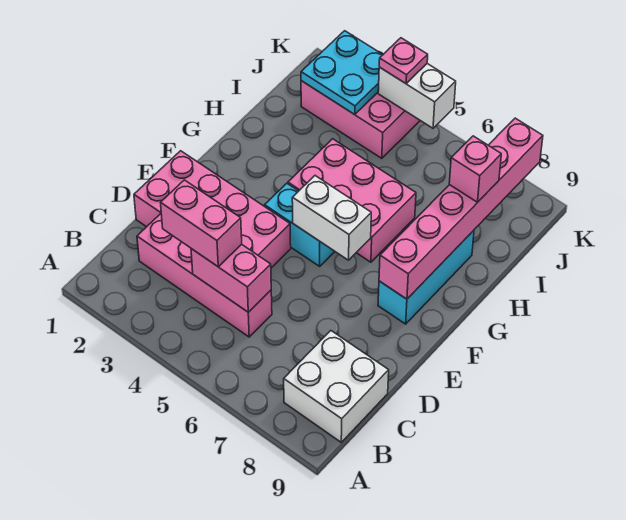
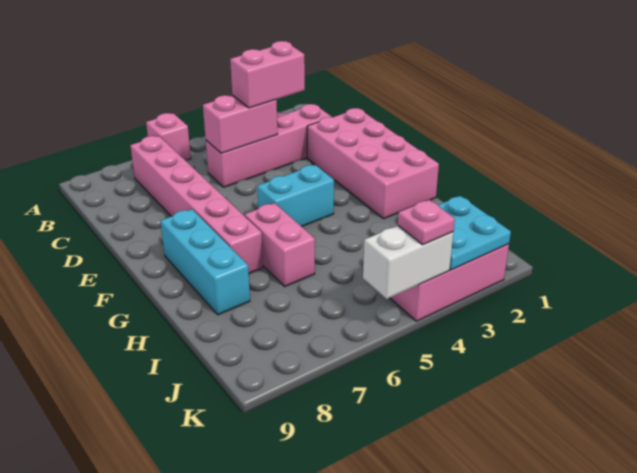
white brick B8:C9 level 1 -> none
pink brick D1:E4 level 1 -> pink brick D1:G2 level 1
white brick F5:F6 level 2 -> none
pink brick F8:K8 level 2 -> pink brick B7:G7 level 1
pink brick G4:H6 level 1 -> pink brick G6:H6 level 1
pink brick I8 level 3 -> pink brick A6 level 1

